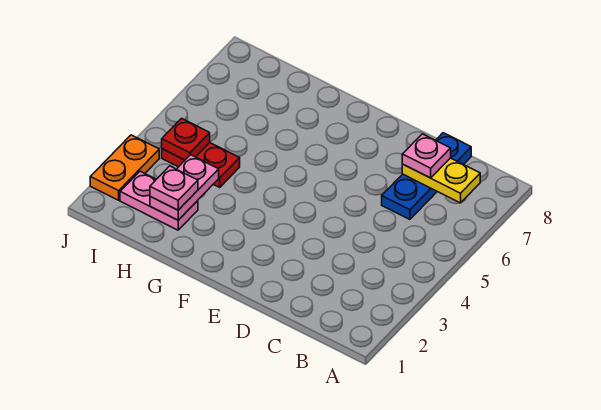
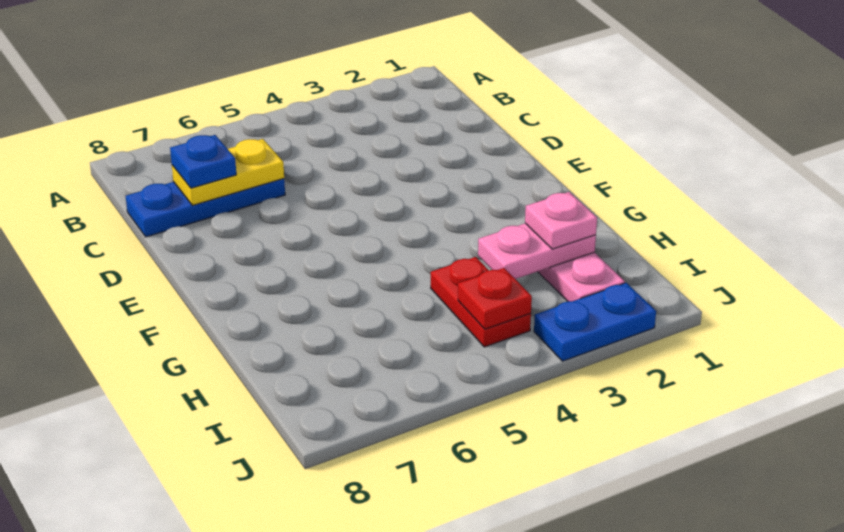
yellow plate B7:C7 level 2 -> yellow plate C6:C7 level 2
pink plate C7 level 3 -> blue plate C7 level 3
orange plate J2:J3 level 1 -> blue plate J2:J3 level 1

